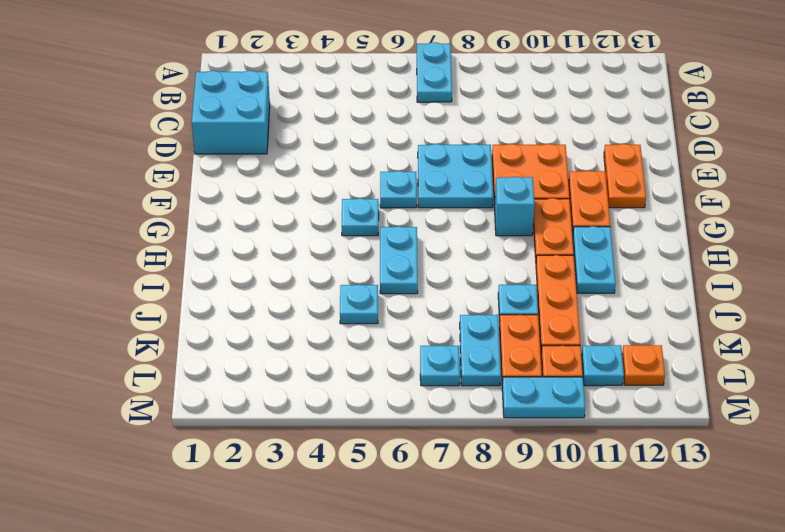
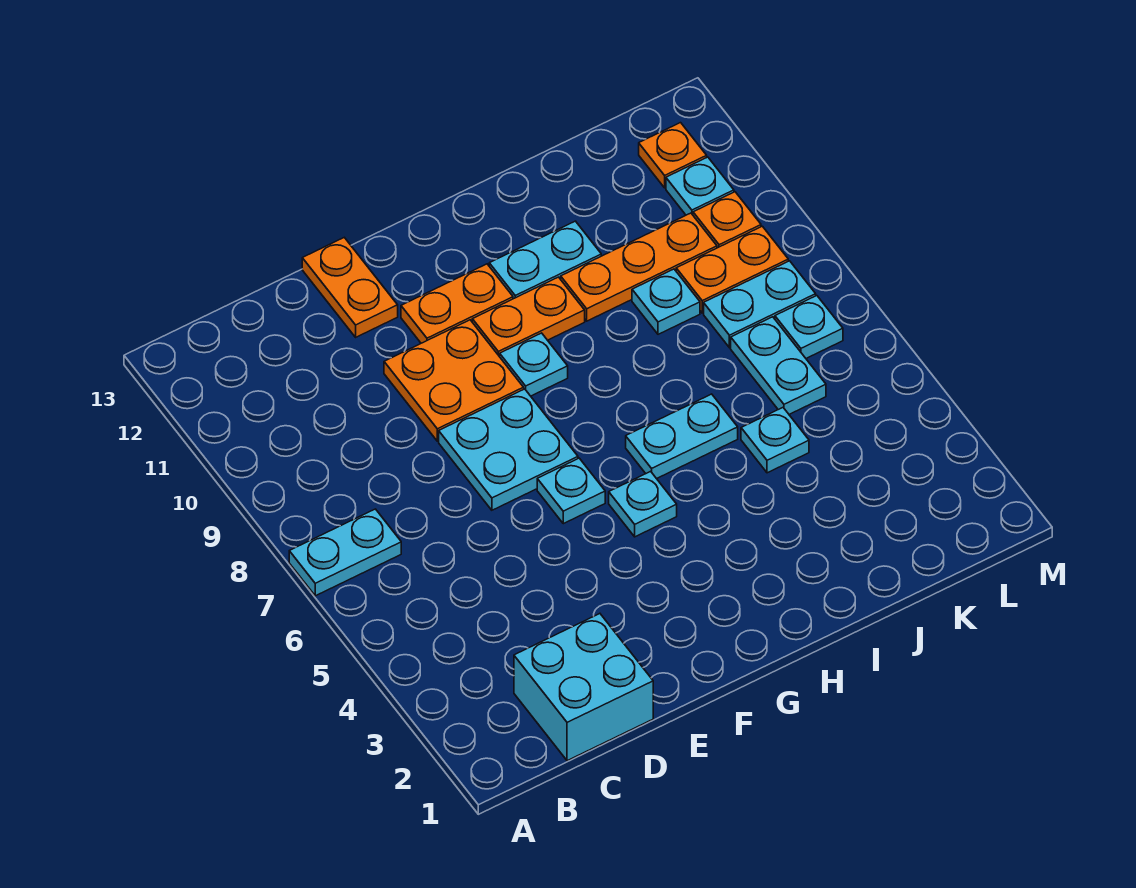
orange plate E12:F12 level 1 -> orange plate E12:E13 level 1
cyan brick G9 level 1 -> cyan plate G9 level 1
cyan plate M9:M10 level 1 -> cyan plate K6:K7 level 1

